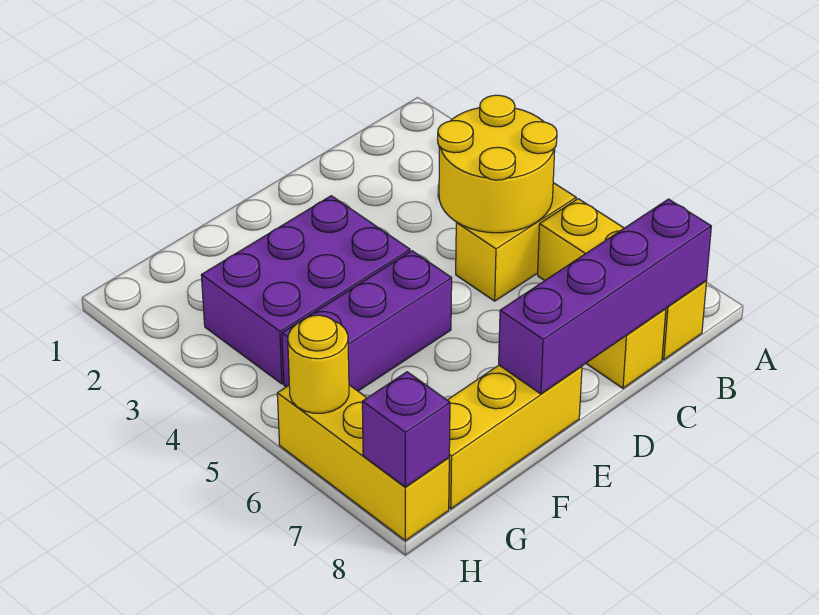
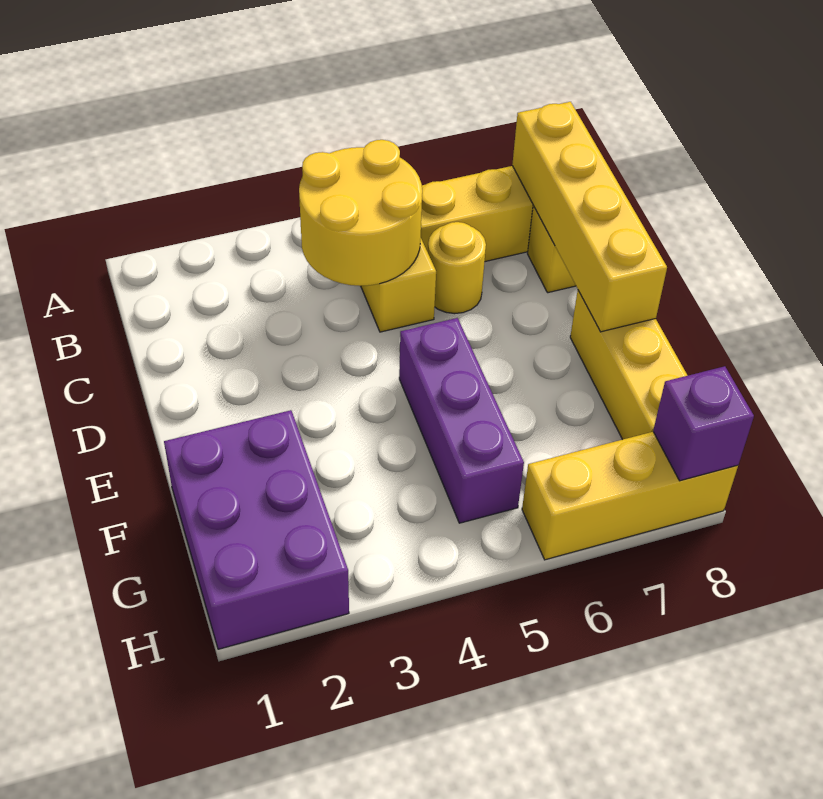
purple brick B8:E8 level 2 -> yellow brick B8:E8 level 2
purple brick E3:G4 level 1 -> purple brick F1:H2 level 1
yellow round brick H6 level 2 -> yellow round brick C6 level 1

